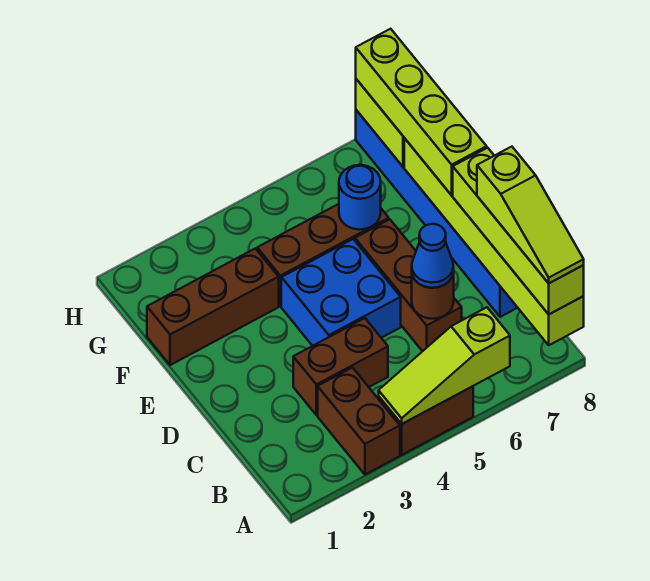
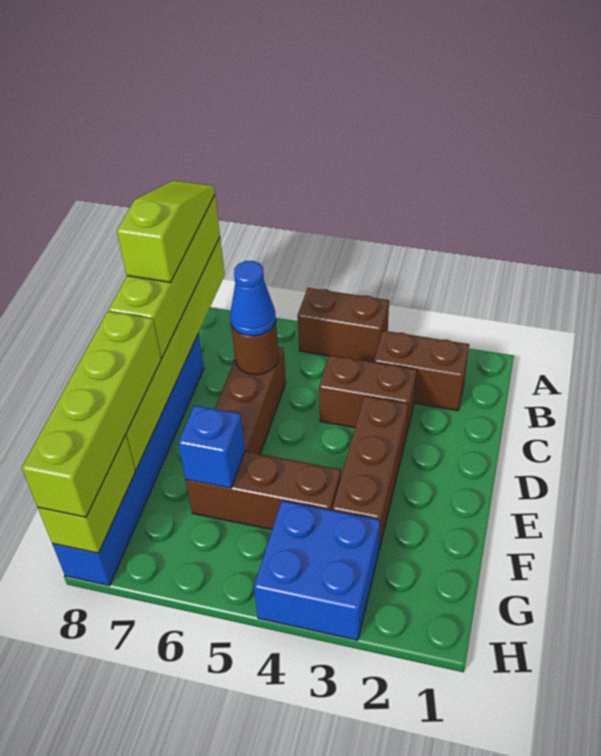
brown brick A3:B3 level 1 -> brown brick B2:B3 level 1
lime slope A4:A6 level 2 top 6 -> none
blue brick D4:E5 level 1 -> blue brick G3:H4 level 1
brown brick F1:F3 level 1 -> brown brick D3:F3 level 1
blue round brick F6 level 2 -> blue brick F6 level 2

